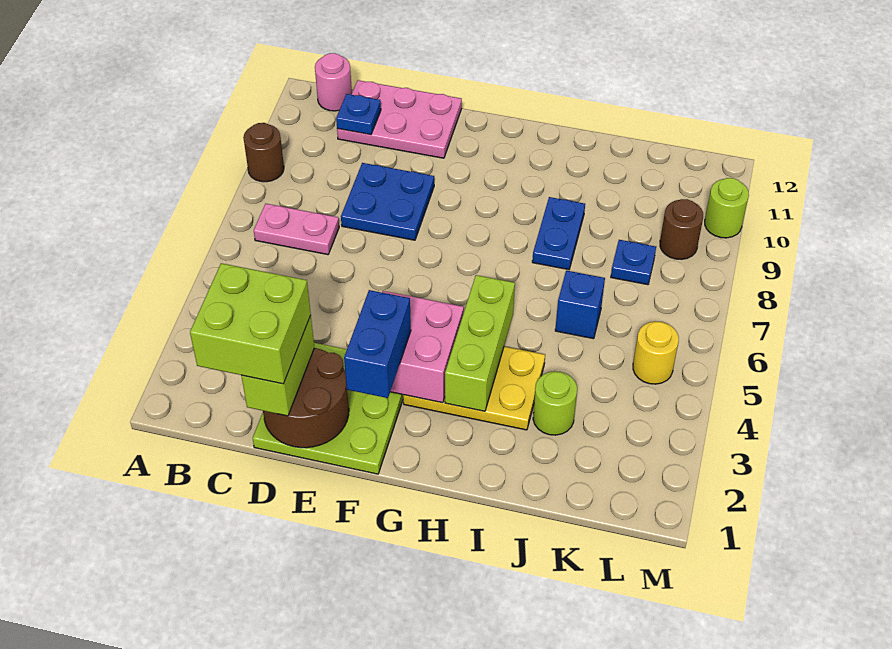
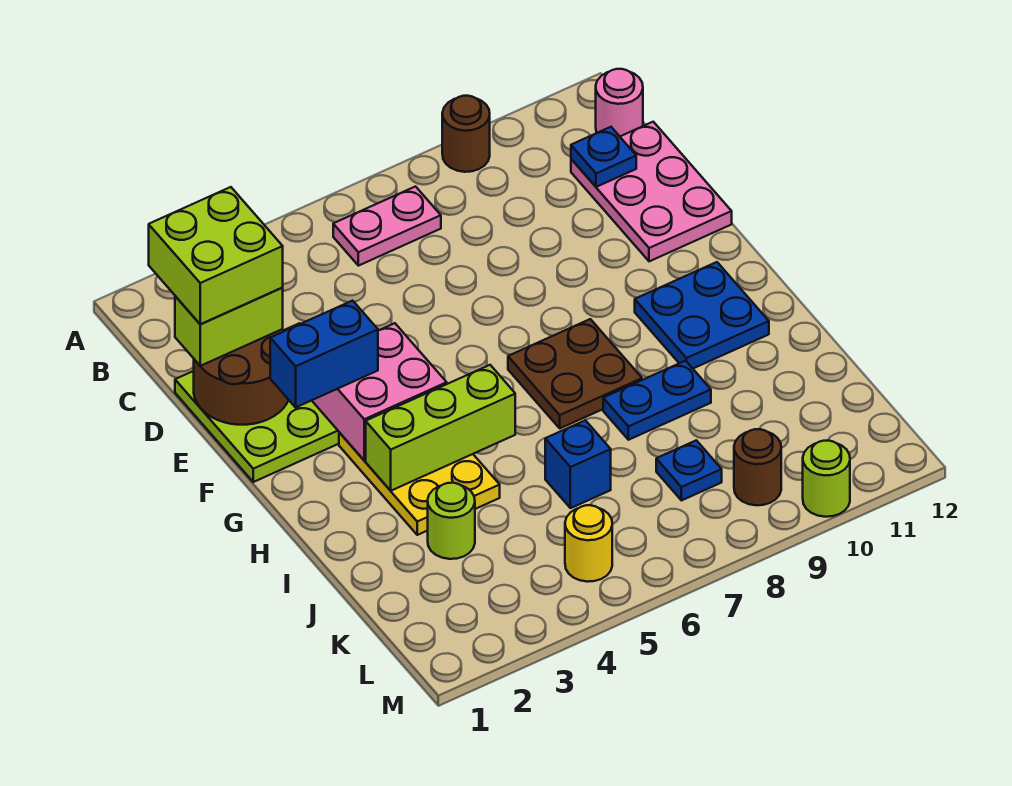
pink plate B7:C7 level 1 -> pink plate B6:B7 level 1
blue plate D8:E9 level 1 -> blue plate G10:H11 level 1
none -> brown plate G7:H8 level 1

